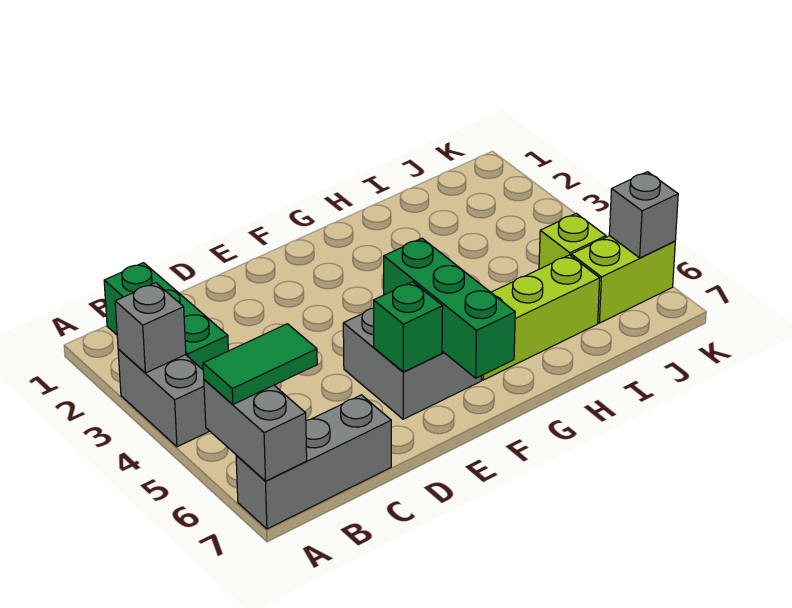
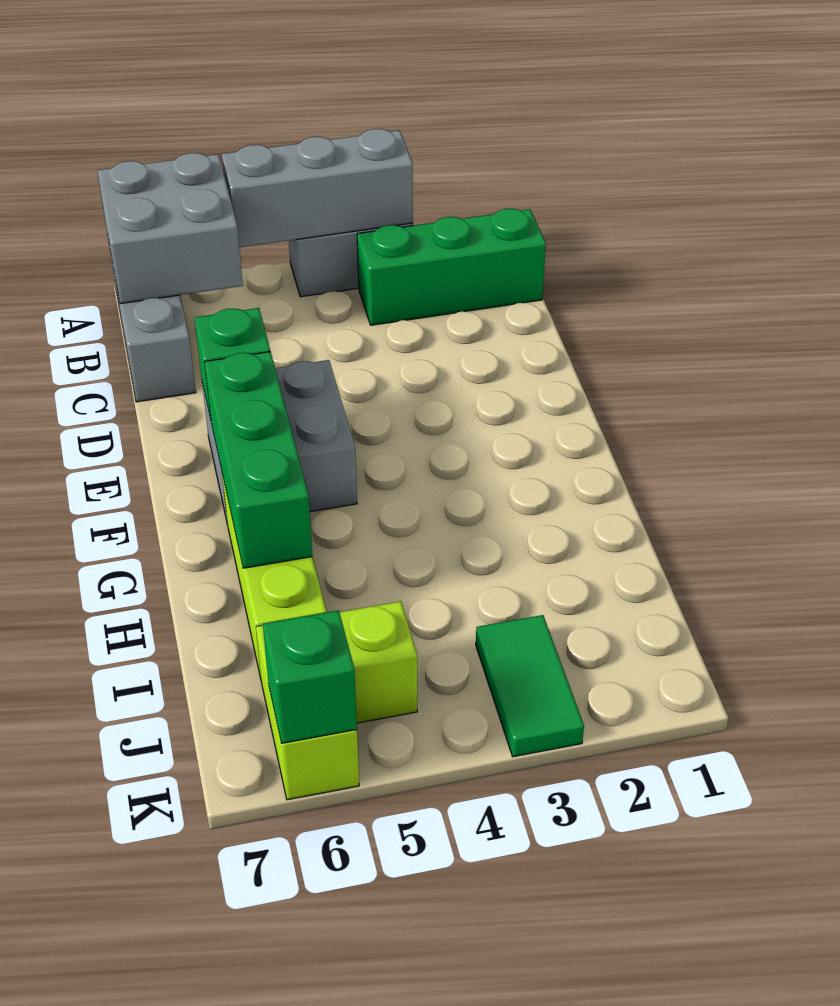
grey brick A3 level 2 -> grey brick A3:A5 level 2
grey brick A6:A7 level 2 -> grey brick A6:B7 level 2
green tile A6:B6 level 3 -> green tile J3:K3 level 1
green brick F5:F7 level 2 -> green brick F6:H6 level 2
grey brick K6 level 2 -> green brick K6 level 2

